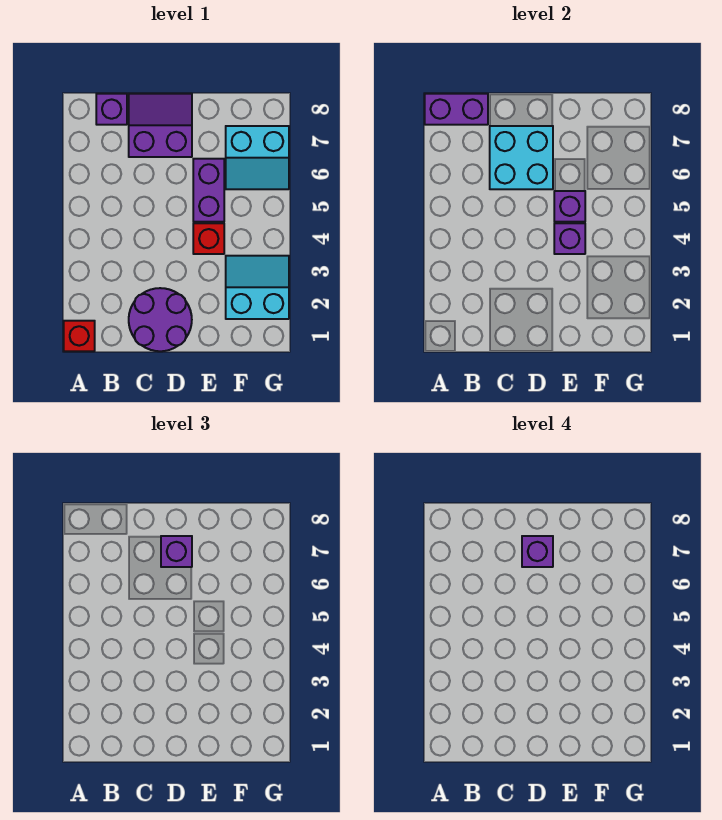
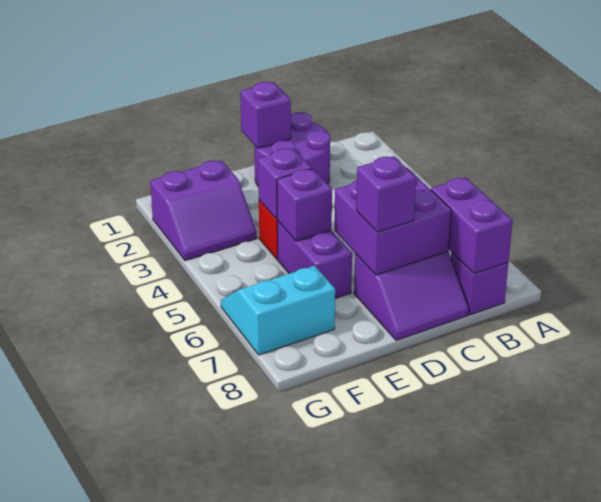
red brick A1 level 1 -> none
purple brick A8:B8 level 2 -> purple brick B7:B8 level 2
cyan brick C6:D7 level 2 -> purple brick C6:D7 level 2
purple brick D7 level 4 -> purple brick D1 level 2
cyan slope F2:G3 level 1 top 2 -> purple slope F2:G3 level 1 top 2

